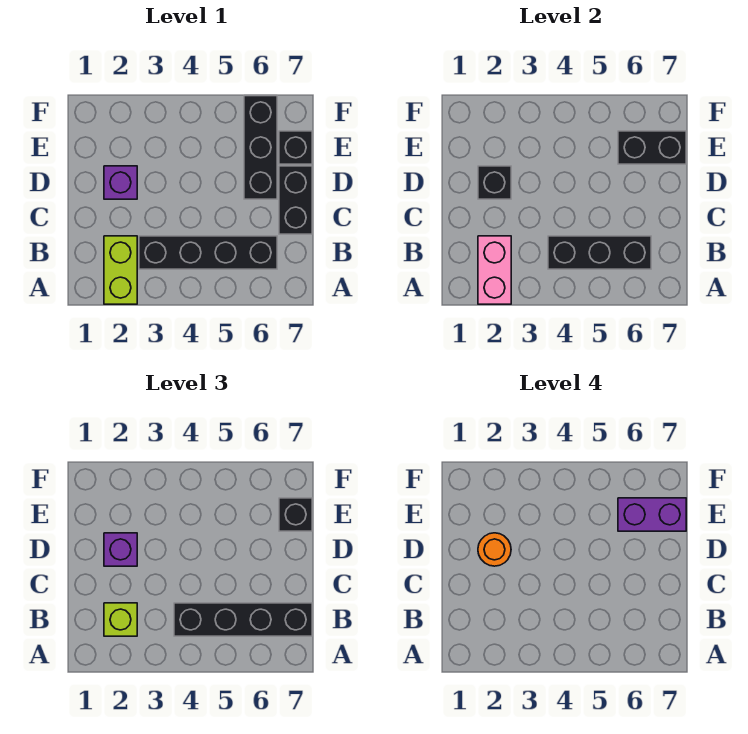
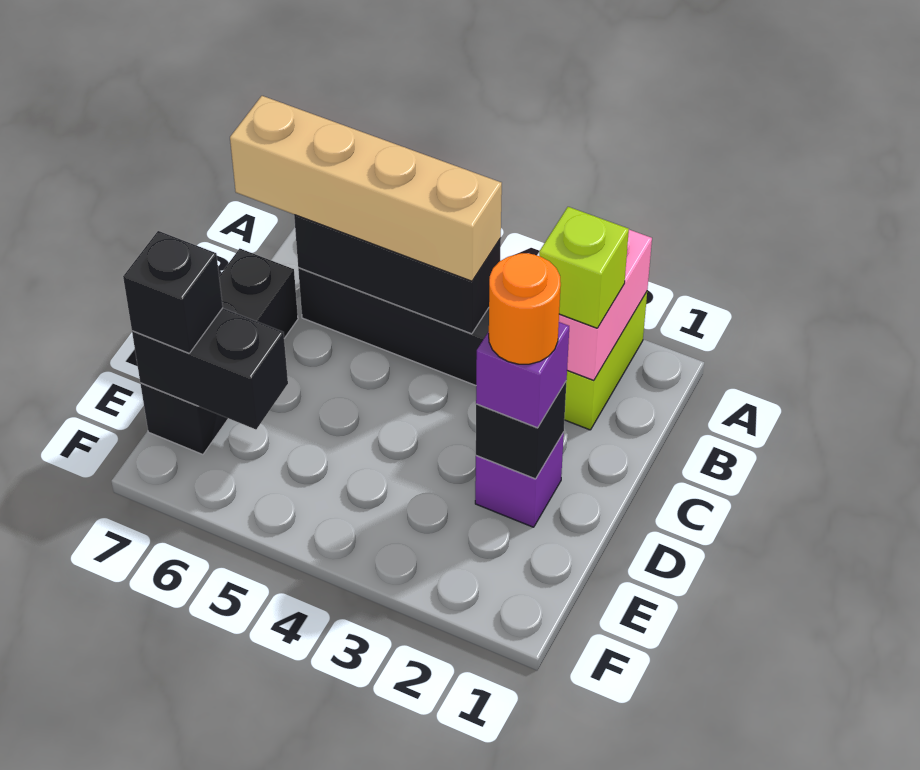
black brick B4:B7 level 3 -> tan brick B4:B7 level 3
black brick D6:F6 level 1 -> none
purple brick E6:E7 level 4 -> none

